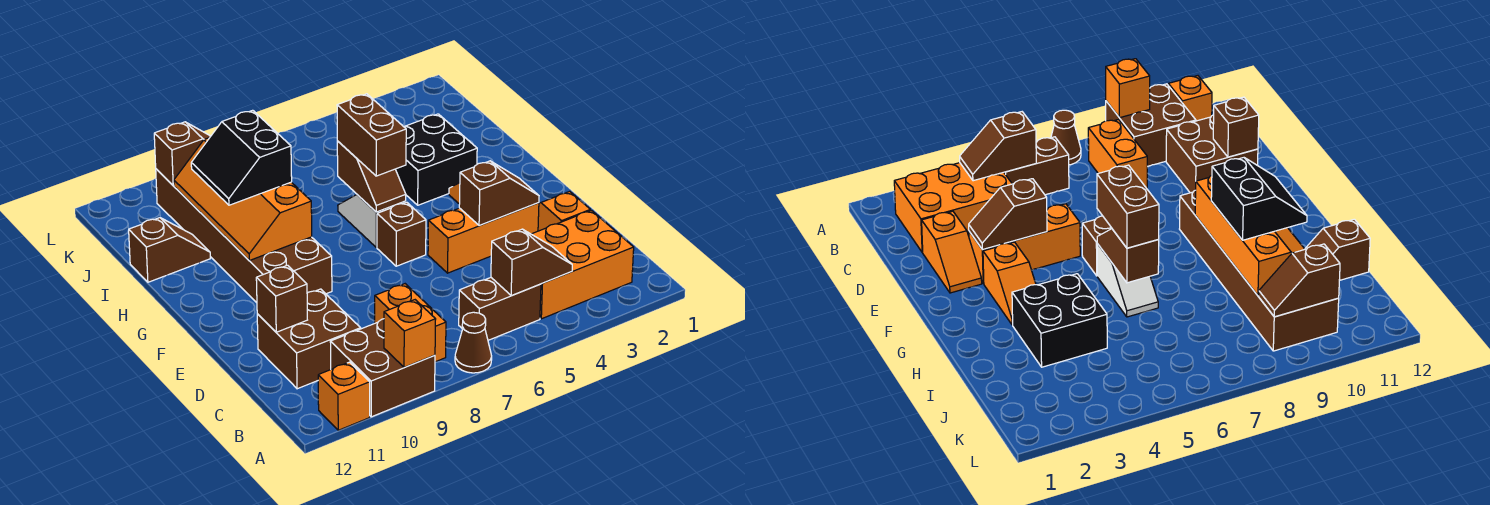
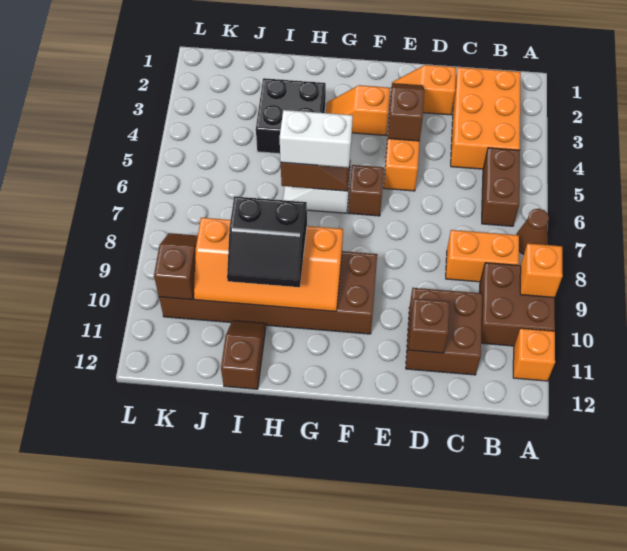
brown slope B4:B5 level 2 top 5 -> none
brown brick G6:H6 level 3 -> white brick G6:H6 level 3

